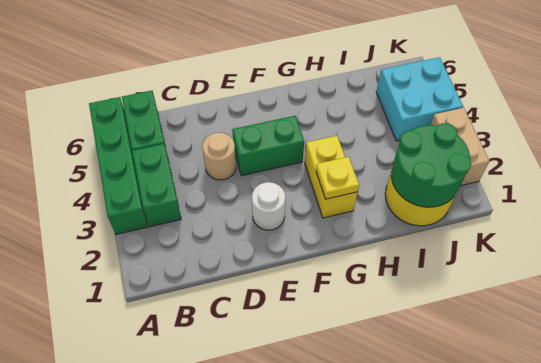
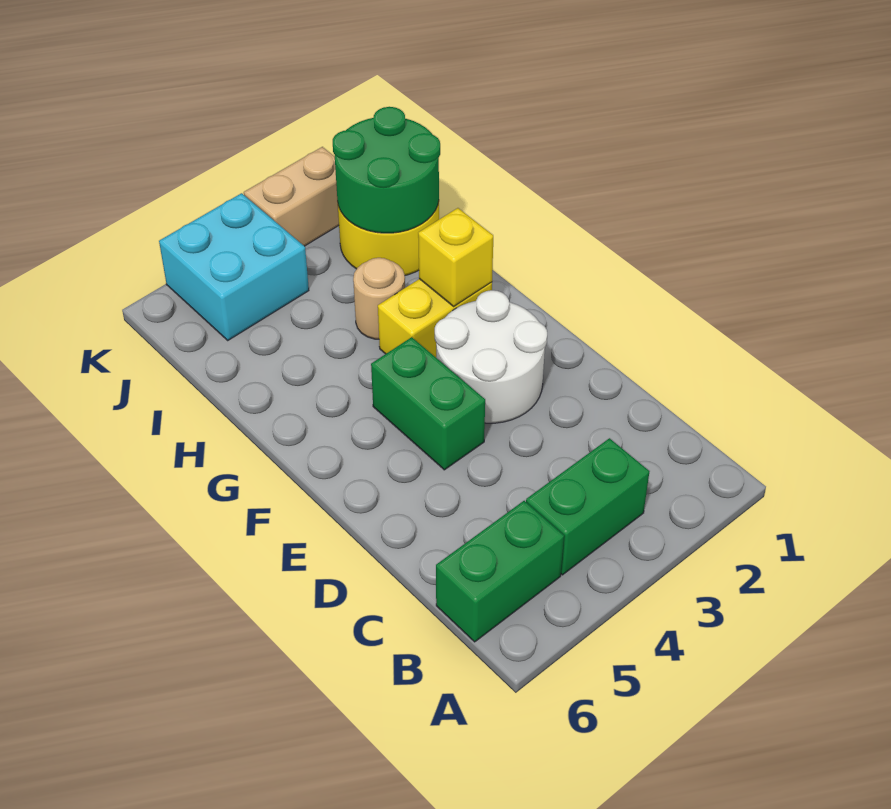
green brick A3:A6 level 1 -> none
tan round brick D4 level 1 -> tan round brick H3 level 1
white round brick E2 level 1 -> white round brick E2:F3 level 1
yellow plate G2 level 2 -> yellow brick G2 level 2

